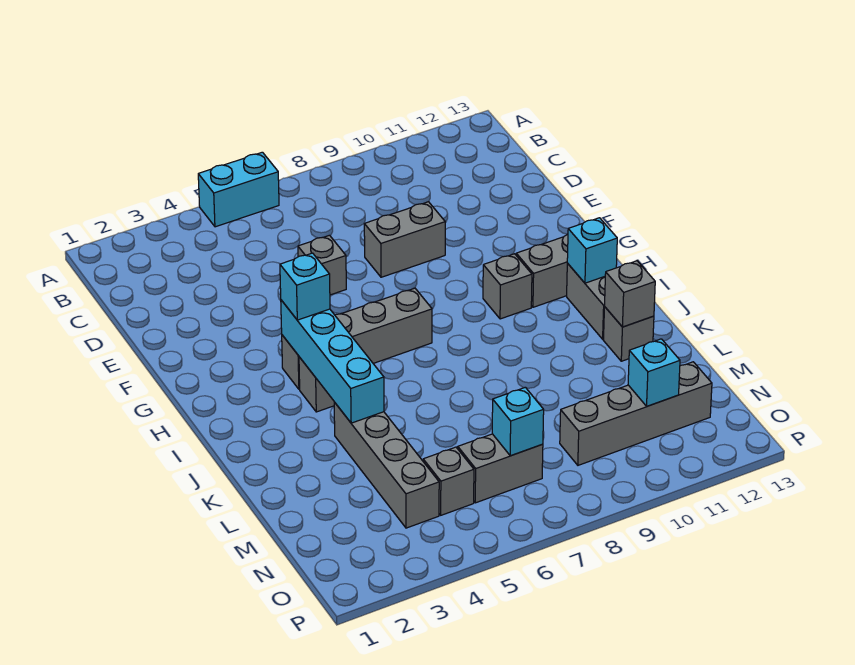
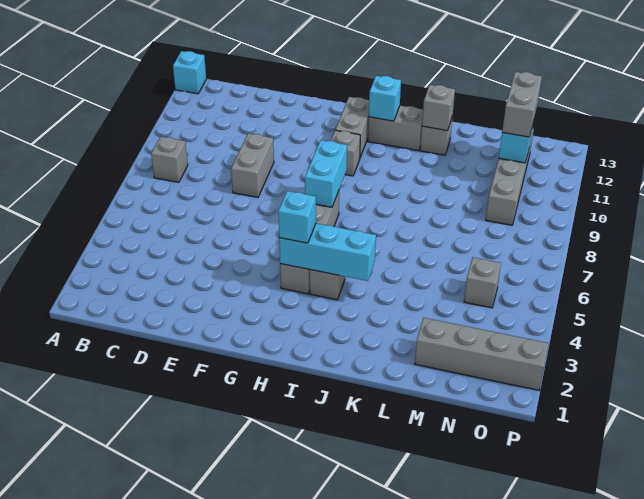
cyan brick A5:A6 level 1 -> cyan brick H7:H8 level 2
grey brick E6 level 1 -> grey brick B8 level 1
cyan brick H4:K4 level 2 -> cyan brick H4:J4 level 2
grey brick K4:N4 level 1 -> grey brick M2:P2 level 1
grey brick N6:N7 level 1 -> grey brick N11:N12 level 3
cyan brick N7 level 2 -> cyan brick A13 level 1

